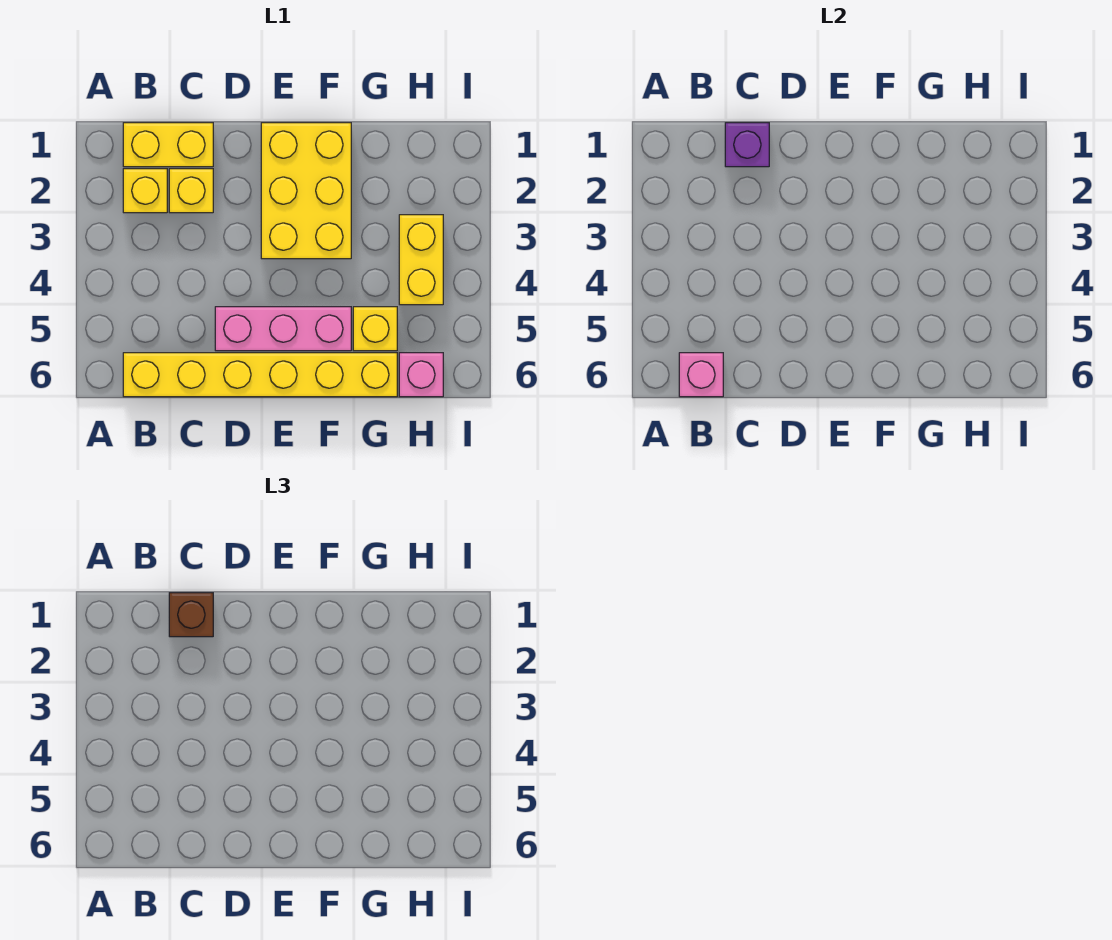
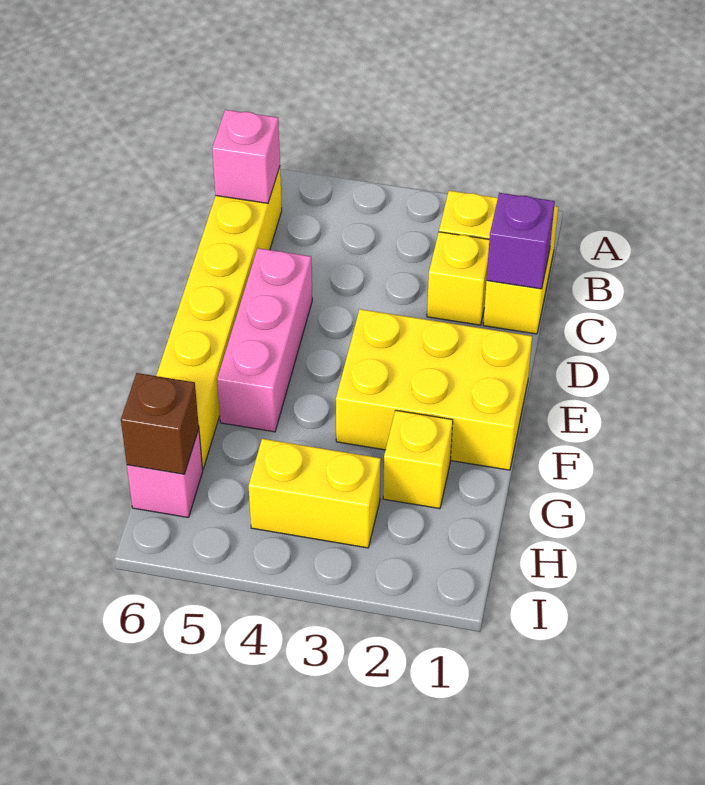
brown brick C1 level 3 -> brown brick H6 level 2
yellow brick G5 level 1 -> yellow brick G2 level 1

